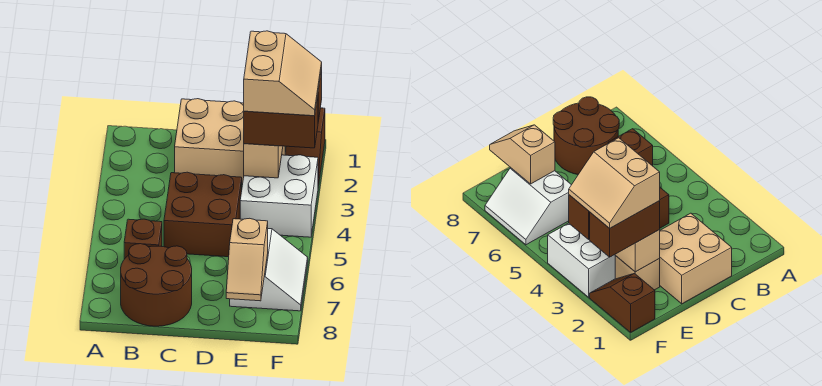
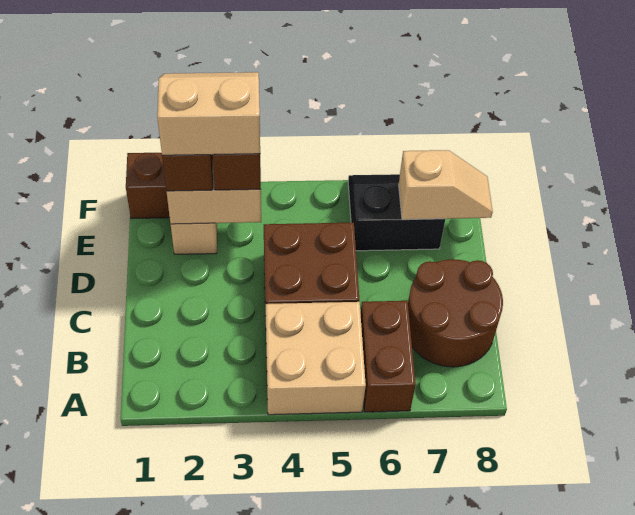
brown brick B6 level 1 -> brown brick A6:B6 level 1
tan brick C1:D2 level 1 -> tan brick A4:B5 level 1
white brick E3:F4 level 1 -> none
white slope E6:F7 level 1 top E -> black slope E6:F7 level 1 top E

